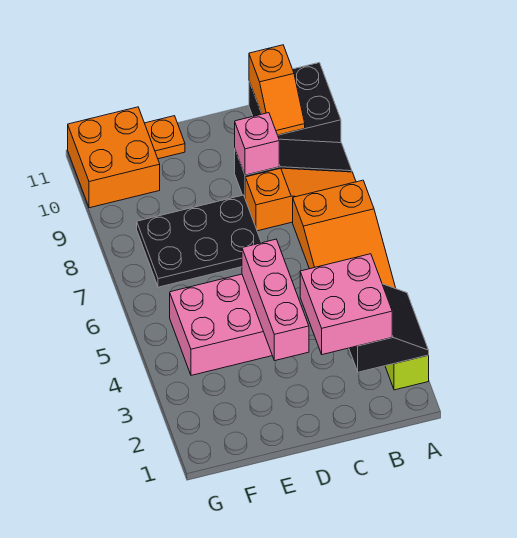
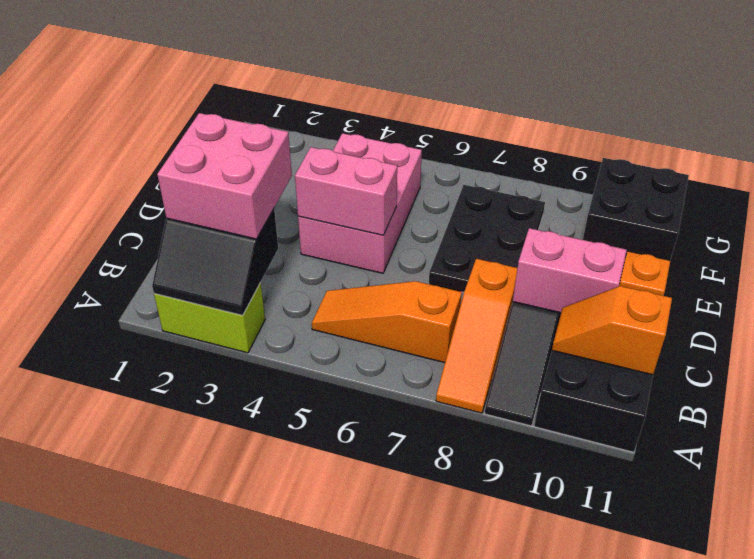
orange slope A5:B7 level 1 top 7 -> orange slope B5:B7 level 1 top 7
pink brick C9 level 2 -> pink brick C9:C10 level 2
pink brick D3:D5 level 2 -> pink brick D4:D5 level 2
orange brick F10:G11 level 1 -> black brick F10:G11 level 1

